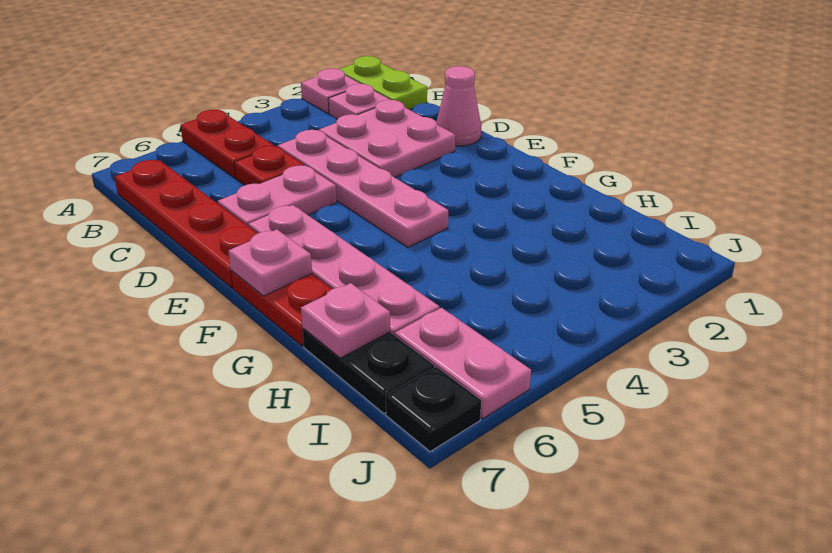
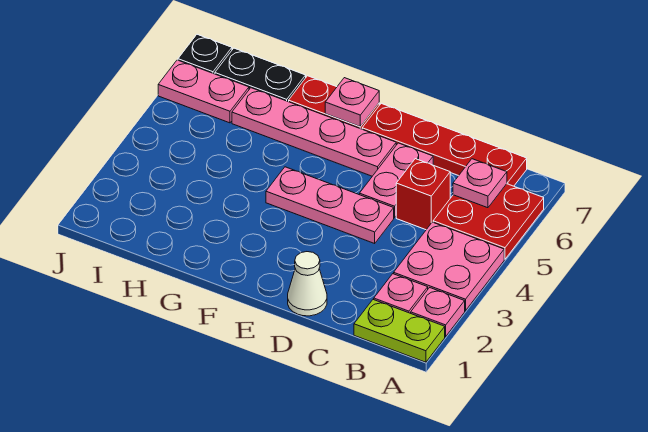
red plate A5:B5 level 1 -> red plate A5:B6 level 1
pink plate C2:D3 level 1 -> pink plate A3:B4 level 1
pink plate C4:F4 level 1 -> pink plate D4:F4 level 1
red plate C5 level 1 -> red brick C5 level 1
pink cone D1 level 1 -> white cone D1 level 1
pink plate H7 level 2 -> pink plate B6 level 2

